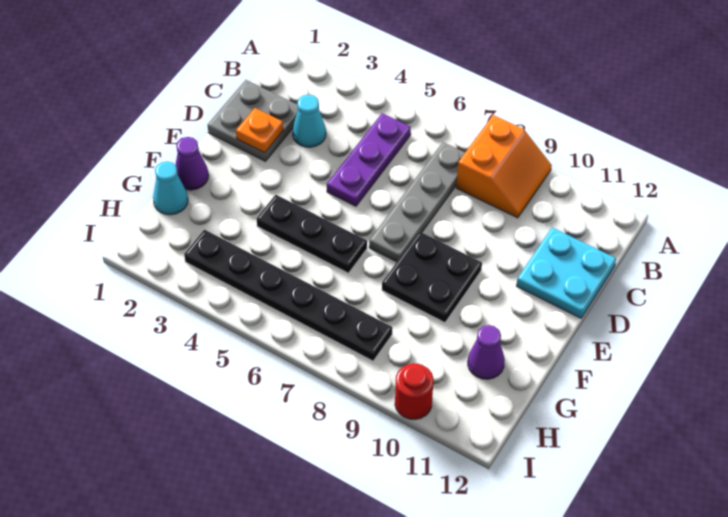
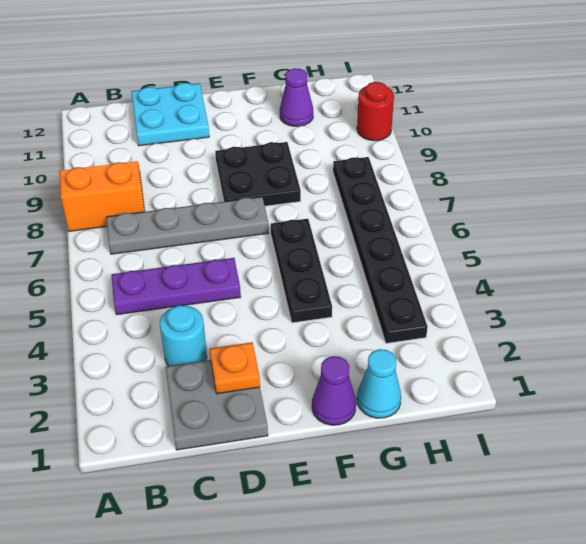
cyan cone C3 level 1 -> cyan round brick C3 level 1

